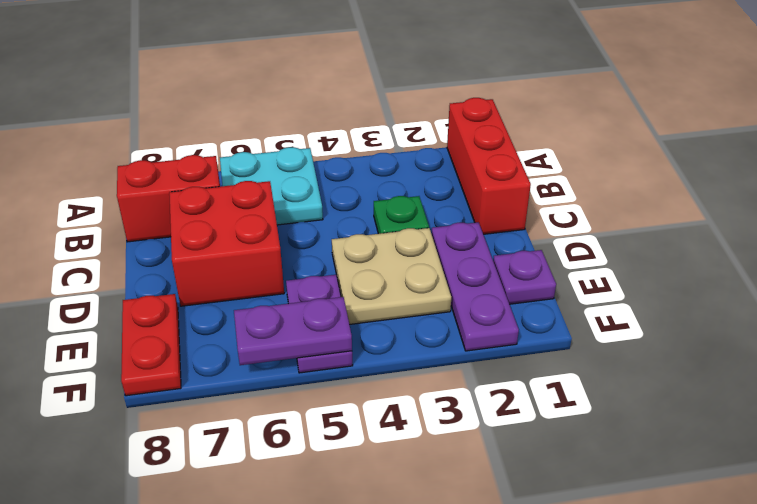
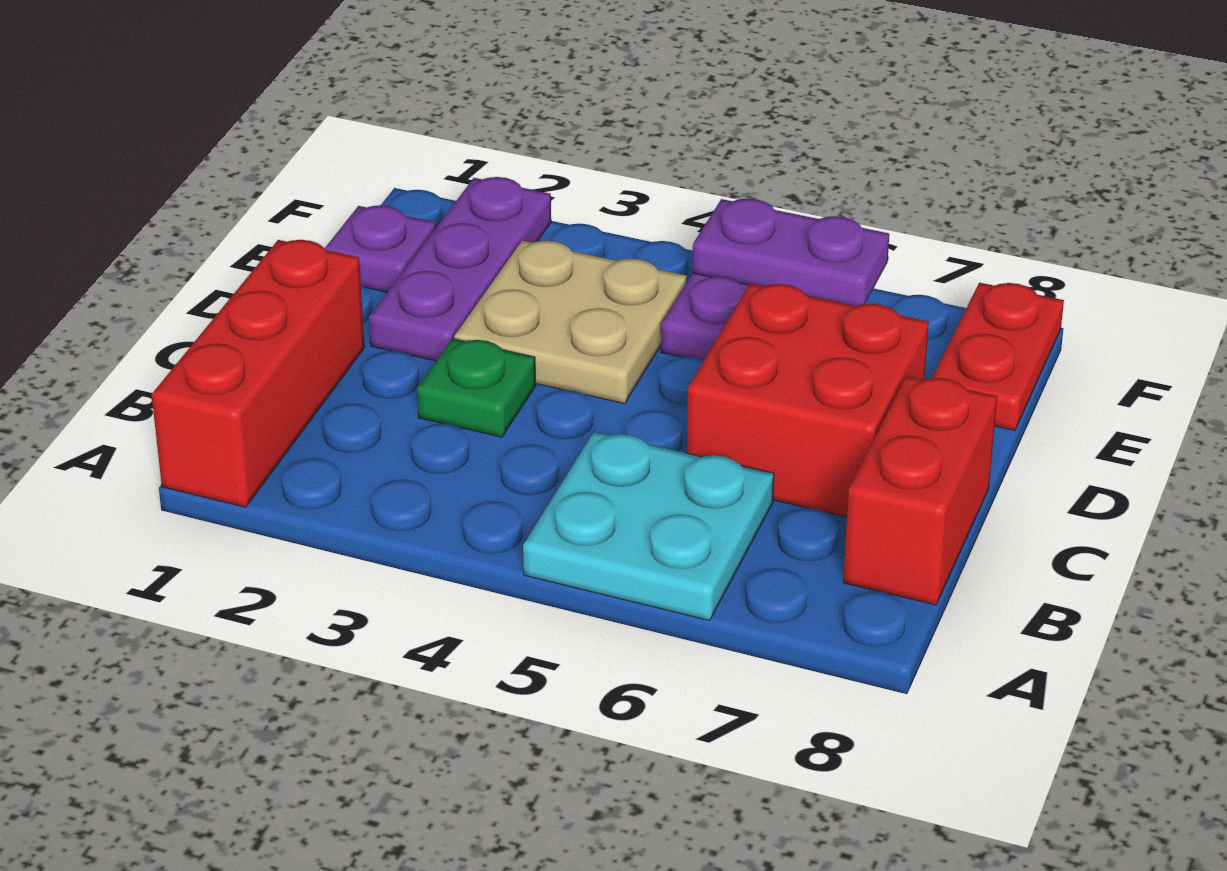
red brick B7:B8 level 1 -> red brick B8:C8 level 1

